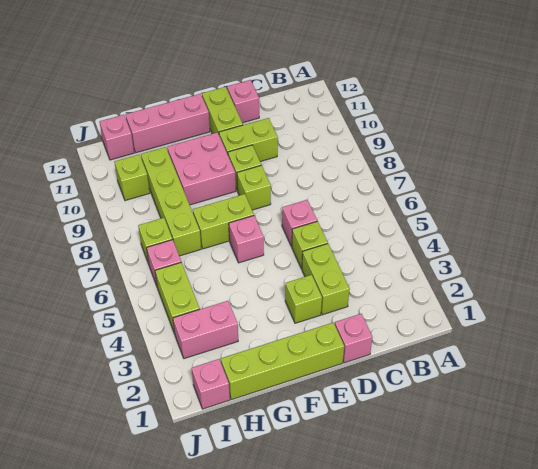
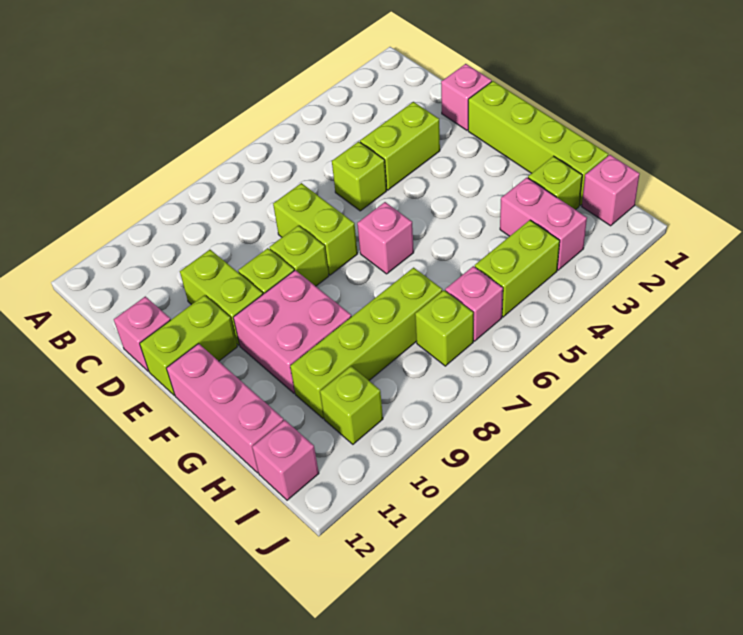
pink brick D6 level 1 -> none
lime brick E3 level 1 -> lime brick H2 level 1
lime brick F7:G7 level 1 -> lime brick D7:E7 level 1

